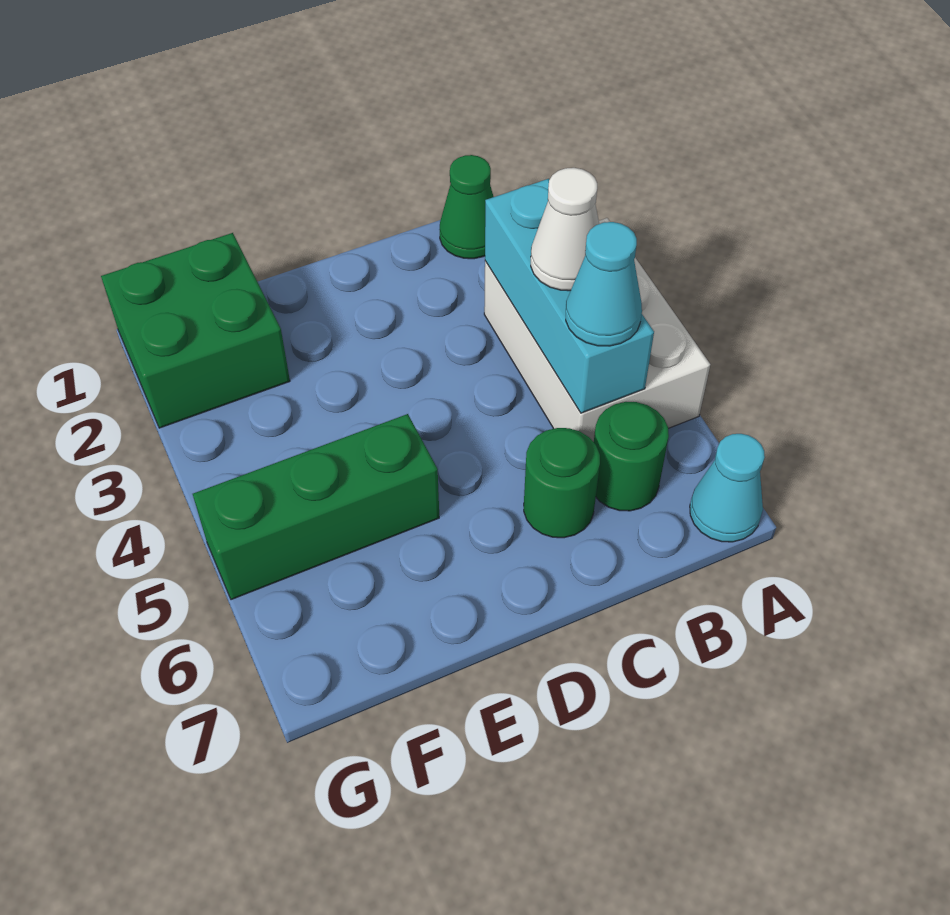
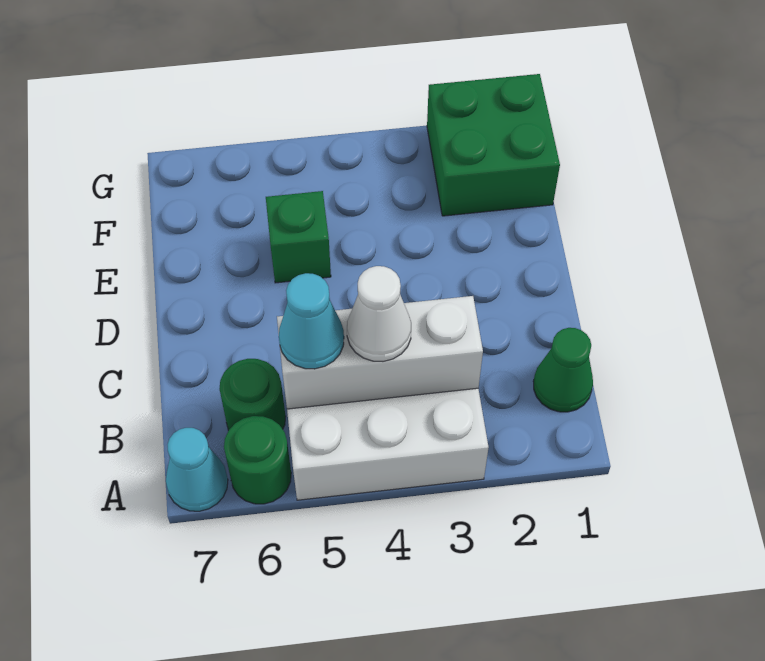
cyan brick B3:B5 level 2 -> white brick B3:B5 level 2
green round brick C6 level 1 -> green round brick A6 level 1
green brick E5:G5 level 1 -> green brick E5 level 1

